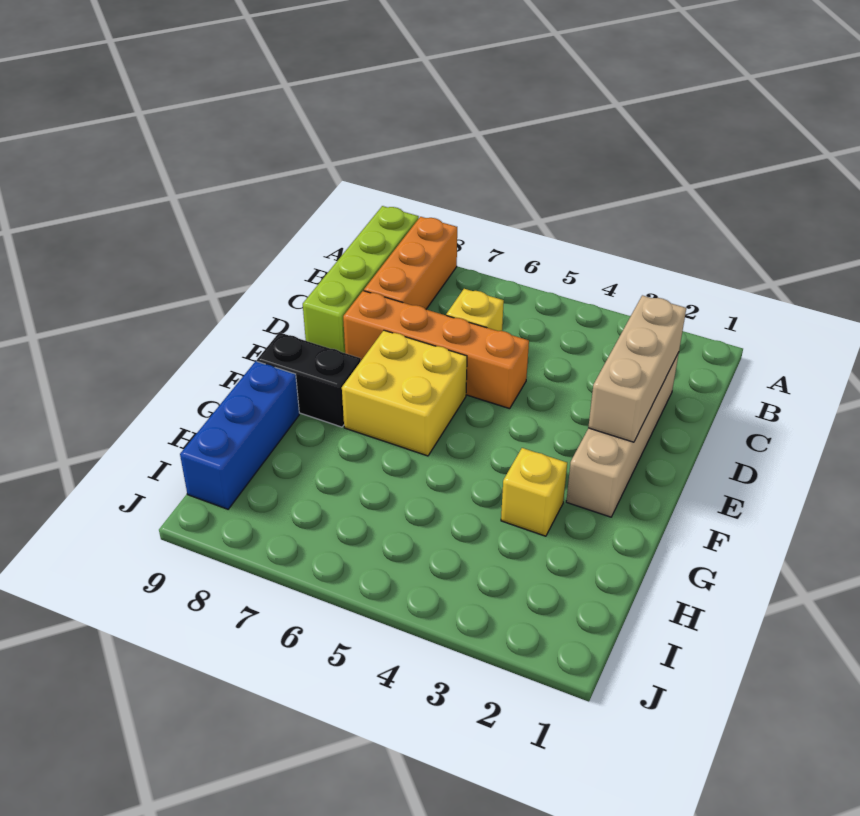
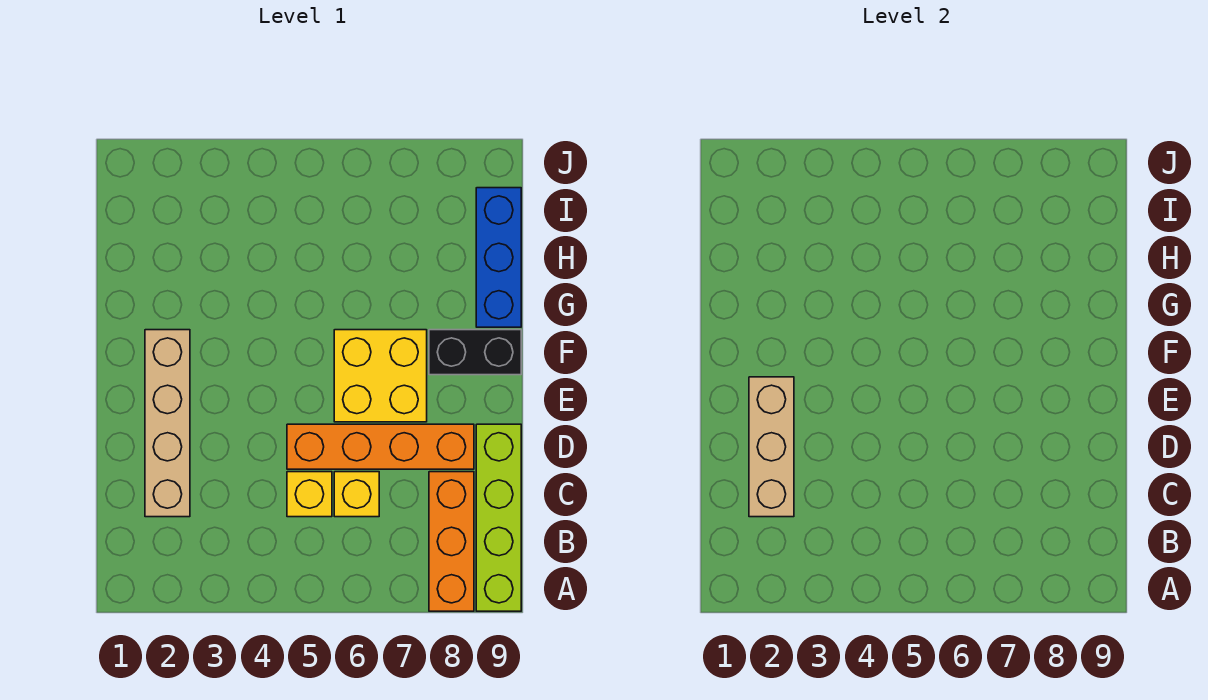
yellow brick G3 level 1 -> yellow brick C5 level 1

